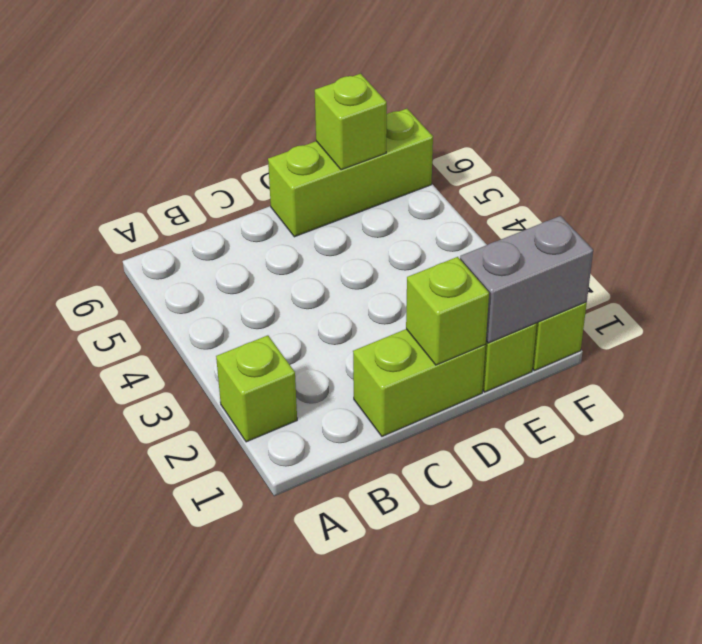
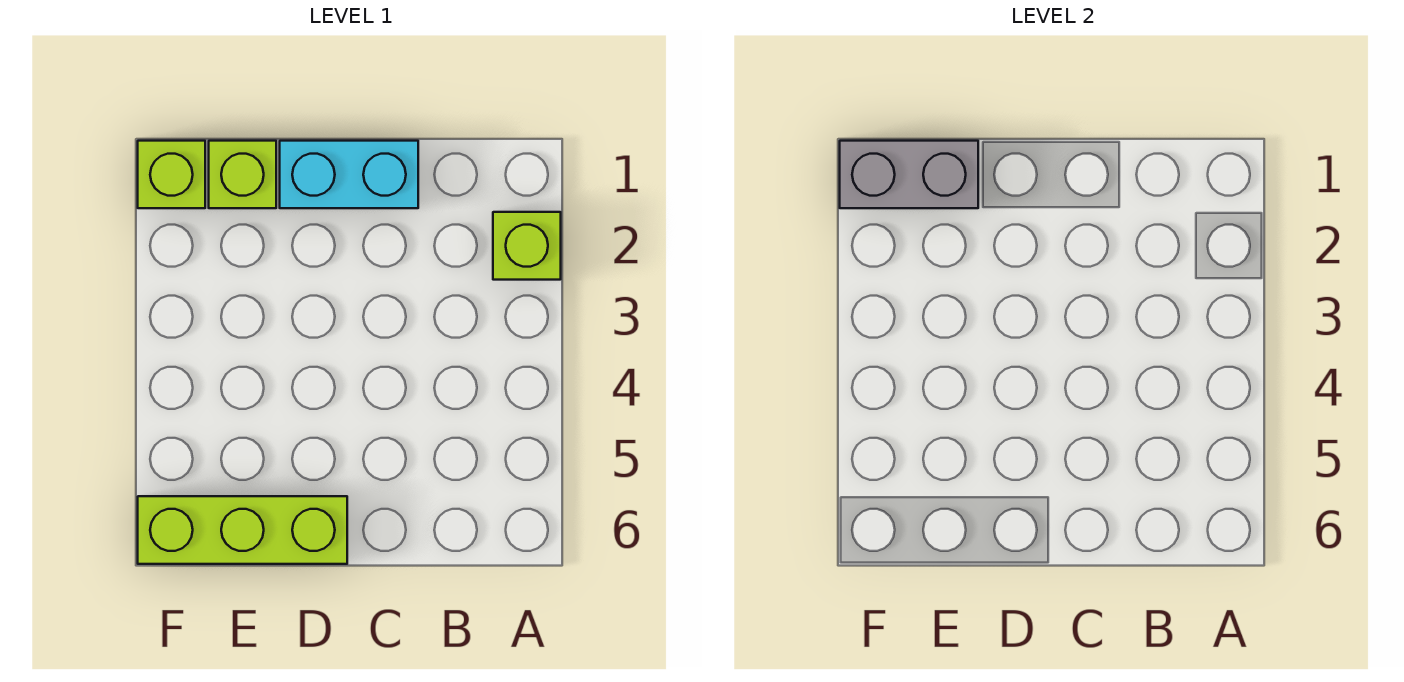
lime brick C1:D1 level 1 -> cyan brick C1:D1 level 1
lime brick D1 level 2 -> none
lime brick E6 level 2 -> none

